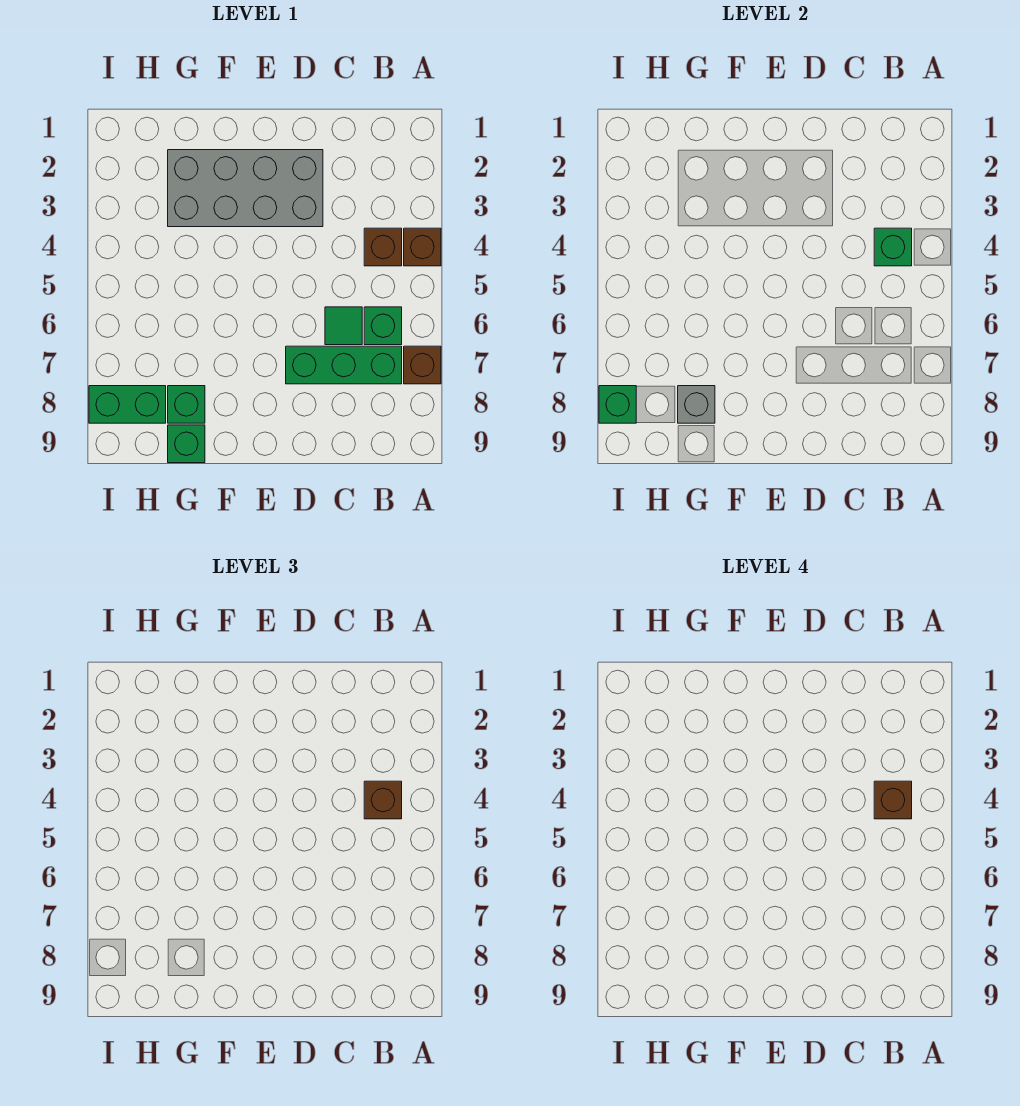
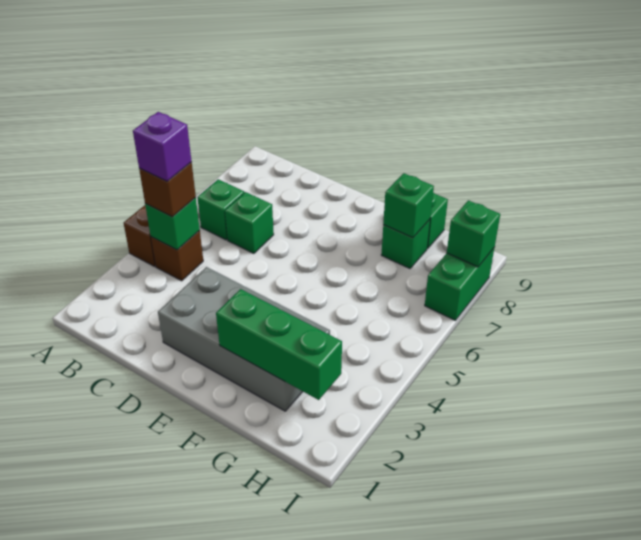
brown brick A7 level 1 -> none
brown brick B4 level 4 -> purple brick B4 level 4
green brick B7:D7 level 1 -> green brick F2:H2 level 2
green tile C6 level 1 -> green brick C6 level 1
grey brick G8 level 2 -> green brick G8 level 2
green brick H8:I8 level 1 -> green brick I7:I8 level 1

